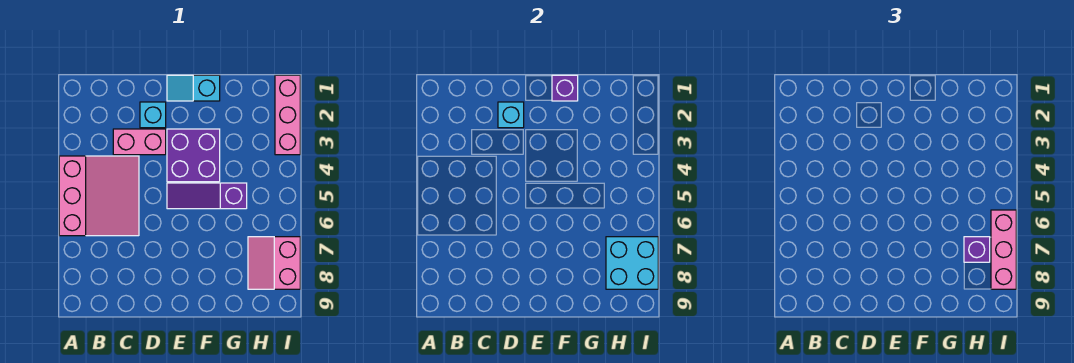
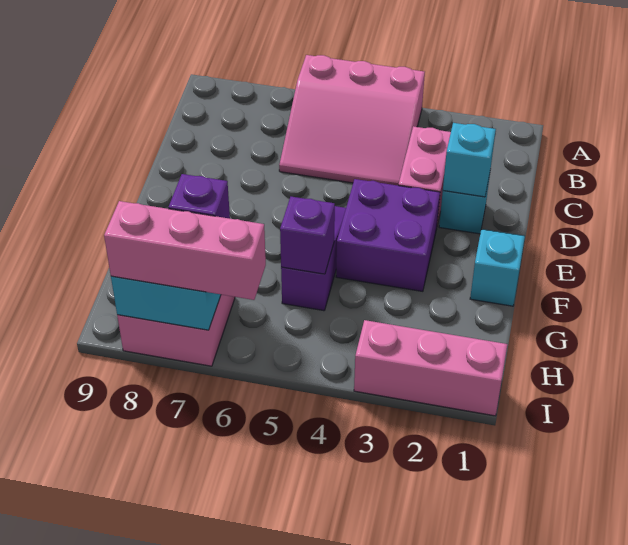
purple brick F1 level 2 -> purple brick G5 level 2

